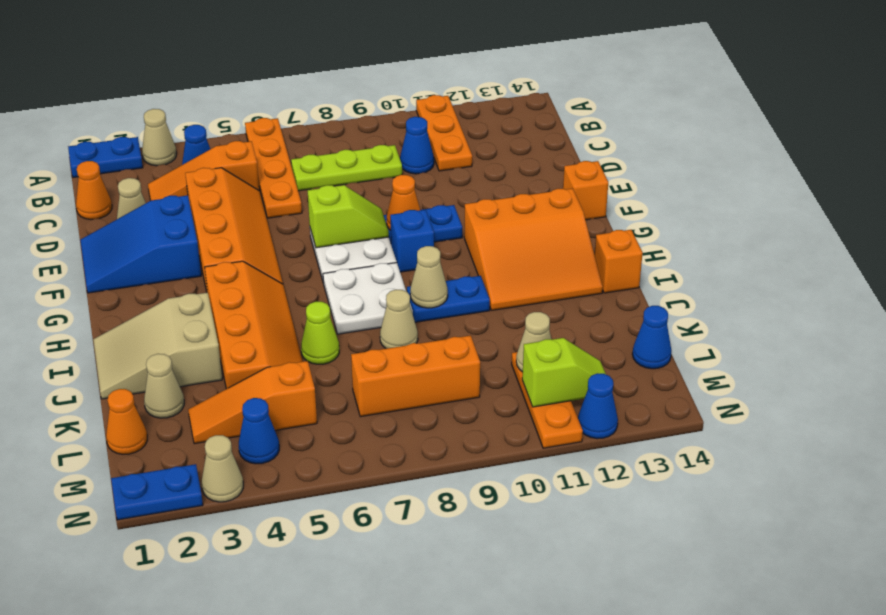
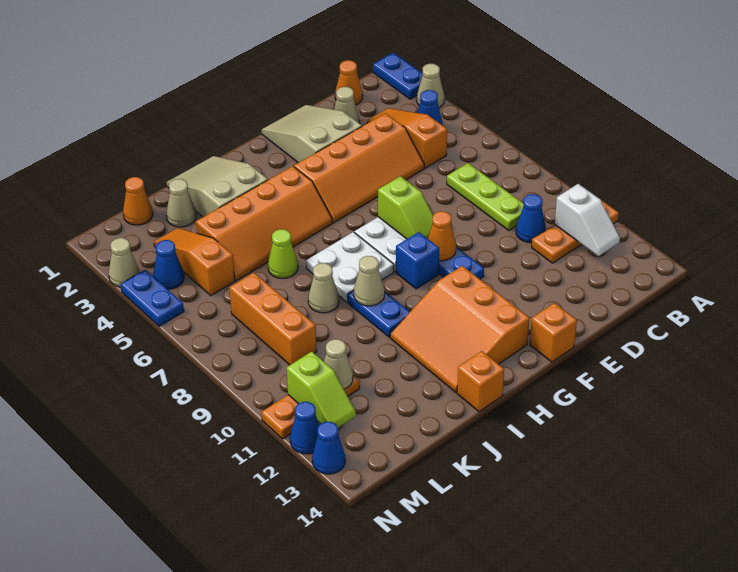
orange plate A6:D6 level 1 -> none
none -> white slope B11:B12 level 2 top 11
blue slope E1:F3 level 1 top 3 -> tan slope E1:F3 level 1 top 3
blue cone L14 level 1 -> blue cone N13 level 1
blue plate N1:N2 level 1 -> blue plate N4:N5 level 1

